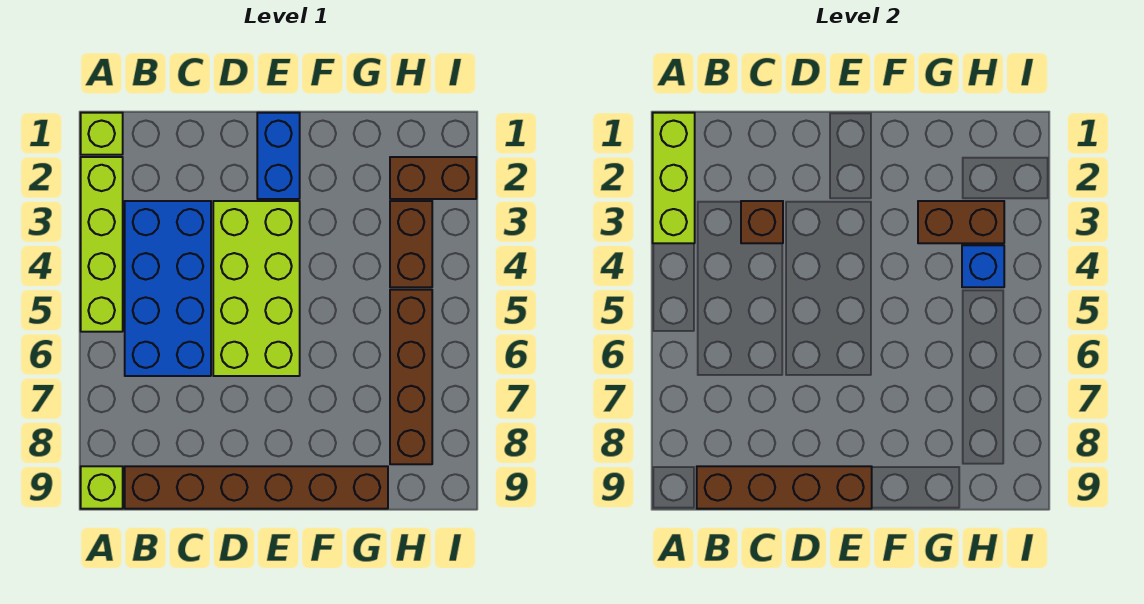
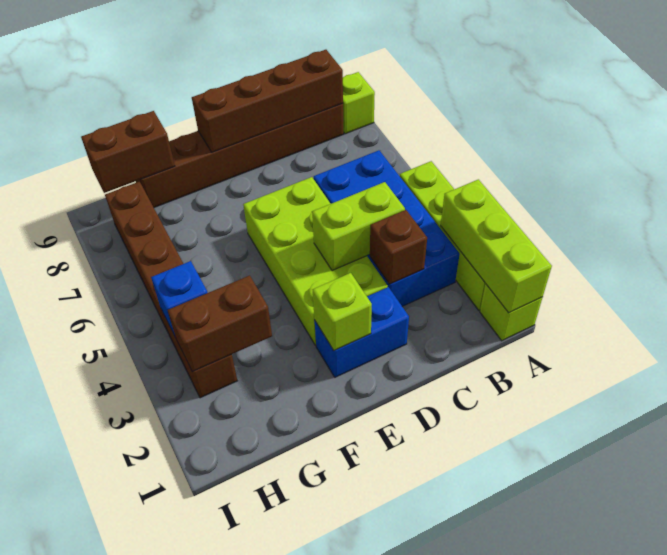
none -> lime brick C4:D4 level 2
blue brick E1:E2 level 1 -> blue brick D2:E2 level 1
none -> lime brick E2 level 2
brown brick H2:I2 level 1 -> brown brick G9:H9 level 2

